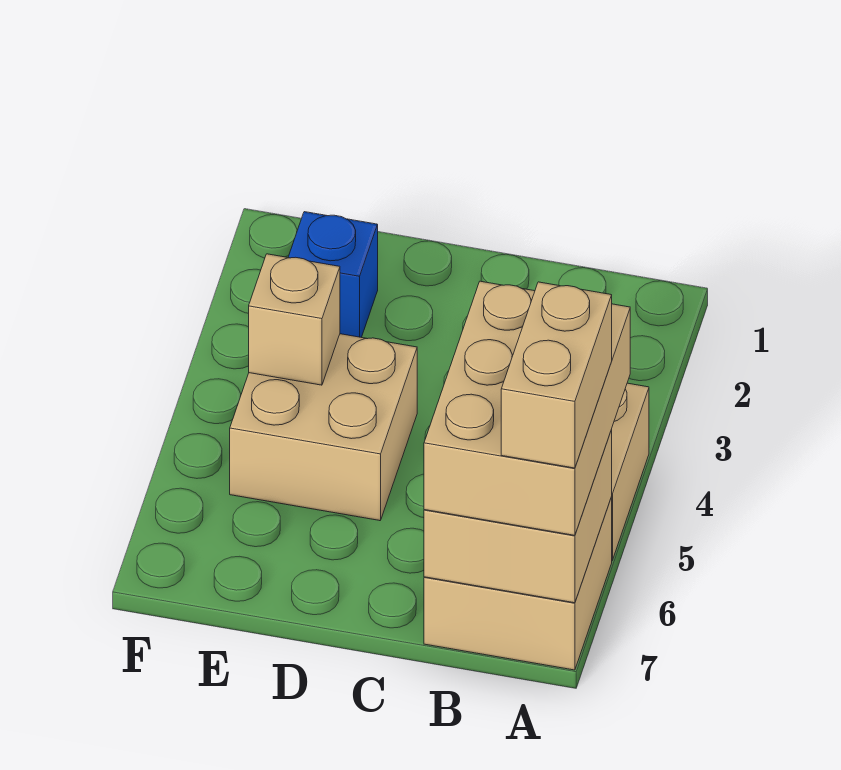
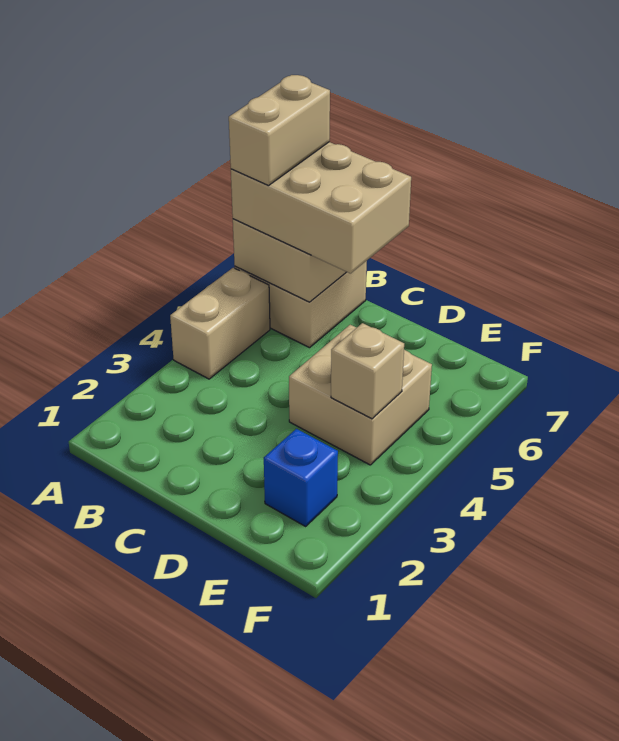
tan brick A5:B7 level 3 -> tan brick A6:C7 level 3

